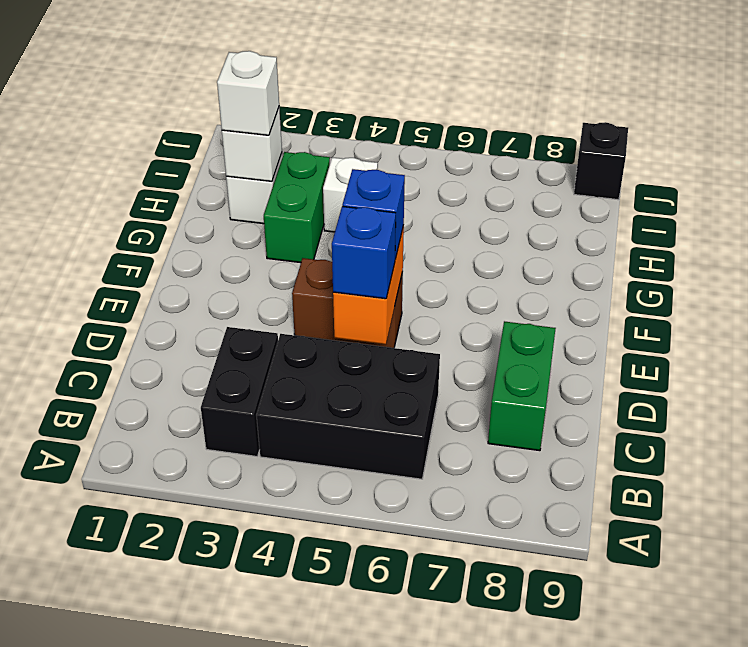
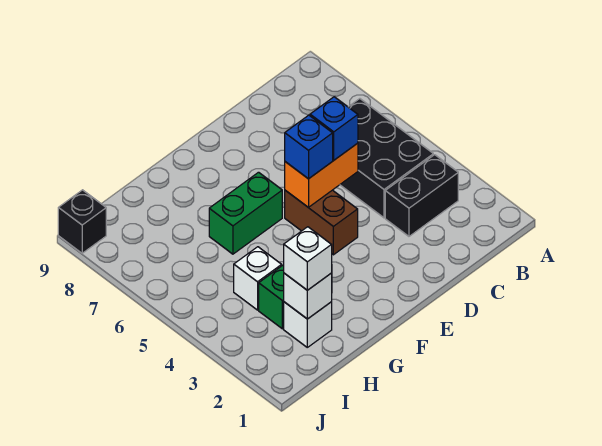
green brick C8:D8 level 1 -> green brick F6:G6 level 1

